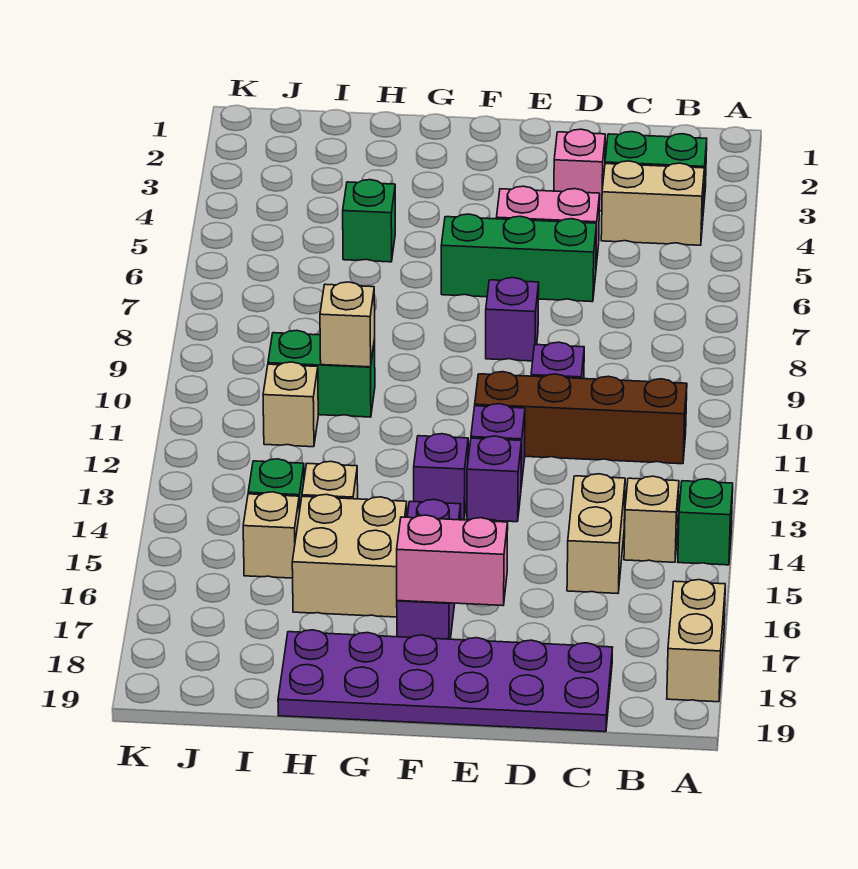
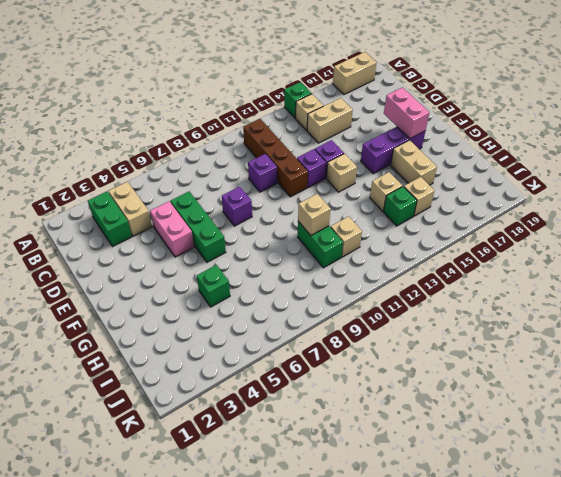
purple plate C18:H19 level 1 -> none
pink brick D3 level 1 -> none
purple brick F13 level 1 -> tan brick F13 level 1
tan brick G15:H16 level 1 -> tan brick G16:H16 level 1

